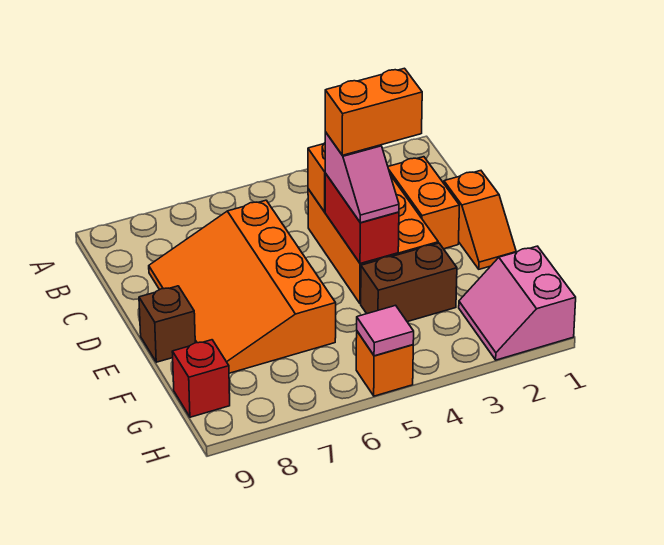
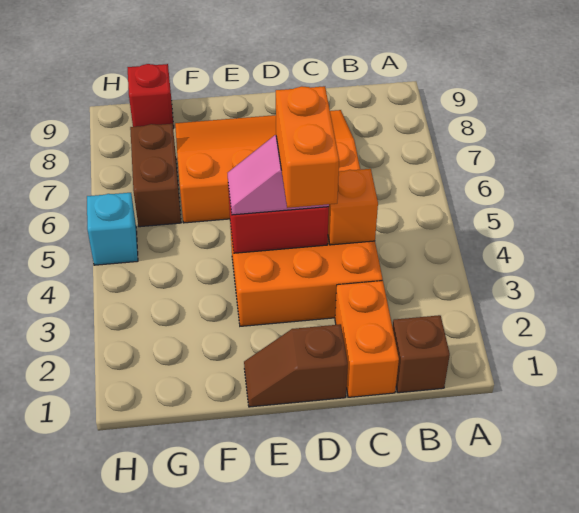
orange brick C2:D2 level 1 -> orange brick C1:C2 level 1
orange slope D1:E1 level 1 top D -> brown slope D1:E1 level 1 top D
brown brick E9 level 1 -> brown brick B1 level 1
brown brick F3:F4 level 1 -> brown brick G6:G7 level 1
pink slope G1:H2 level 1 top 1 -> none
orange brick H5 level 1 -> cyan brick H5 level 1
pink tile H5 level 2 -> none

